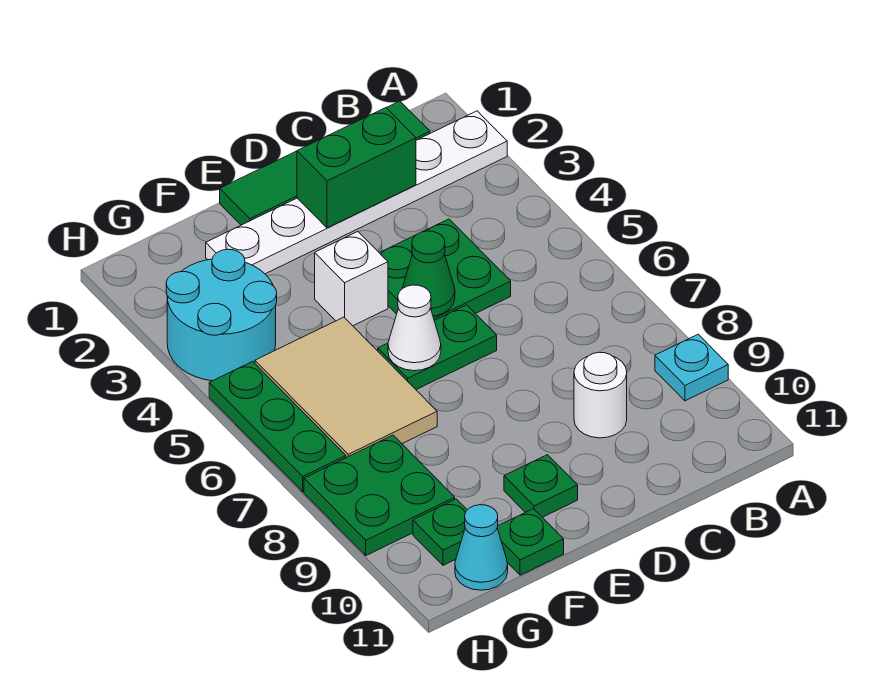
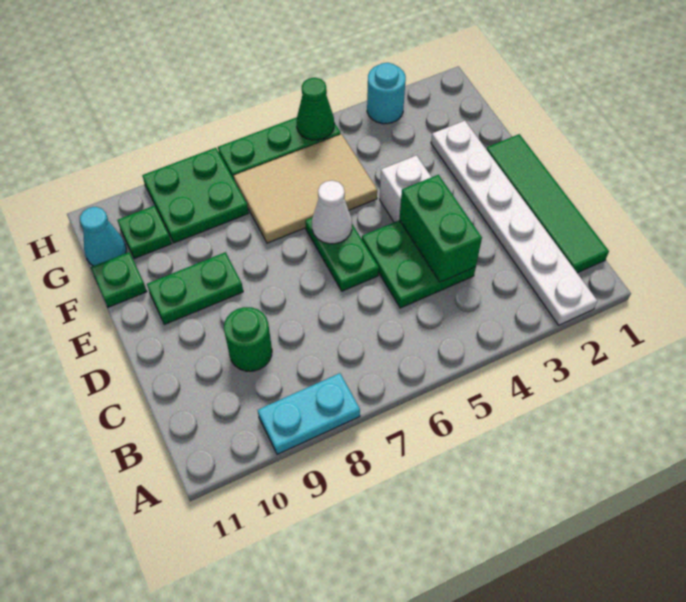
cyan plate A9 level 1 -> cyan plate A8:A9 level 1
green brick C2:D2 level 2 -> green brick C4:D4 level 2
white round brick C9 level 1 -> green round brick C9 level 1
green cone D5 level 2 -> green cone H5 level 2
green plate E10 level 1 -> green plate E9:E10 level 1
cyan round brick G3:H4 level 1 -> cyan round brick H3 level 1

